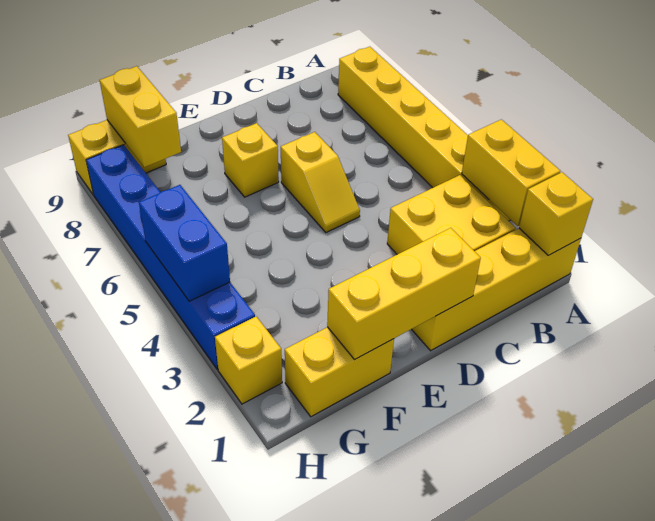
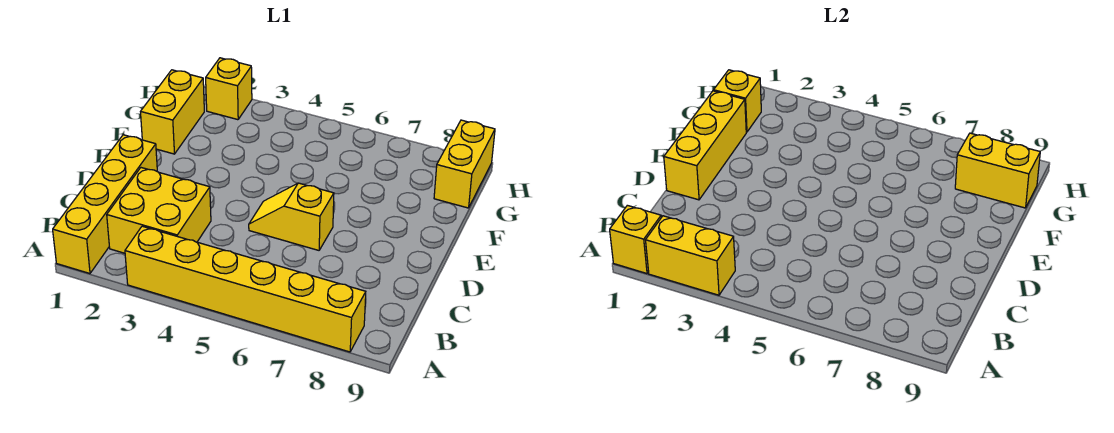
yellow brick E7 level 1 -> yellow brick G1 level 2
blue brick H3:H8 level 1 -> none
blue brick H4:H5 level 2 -> none

